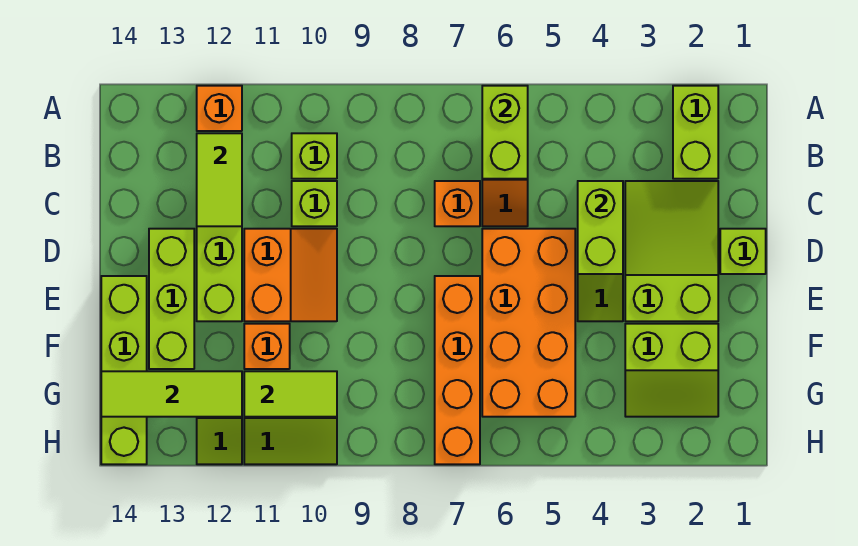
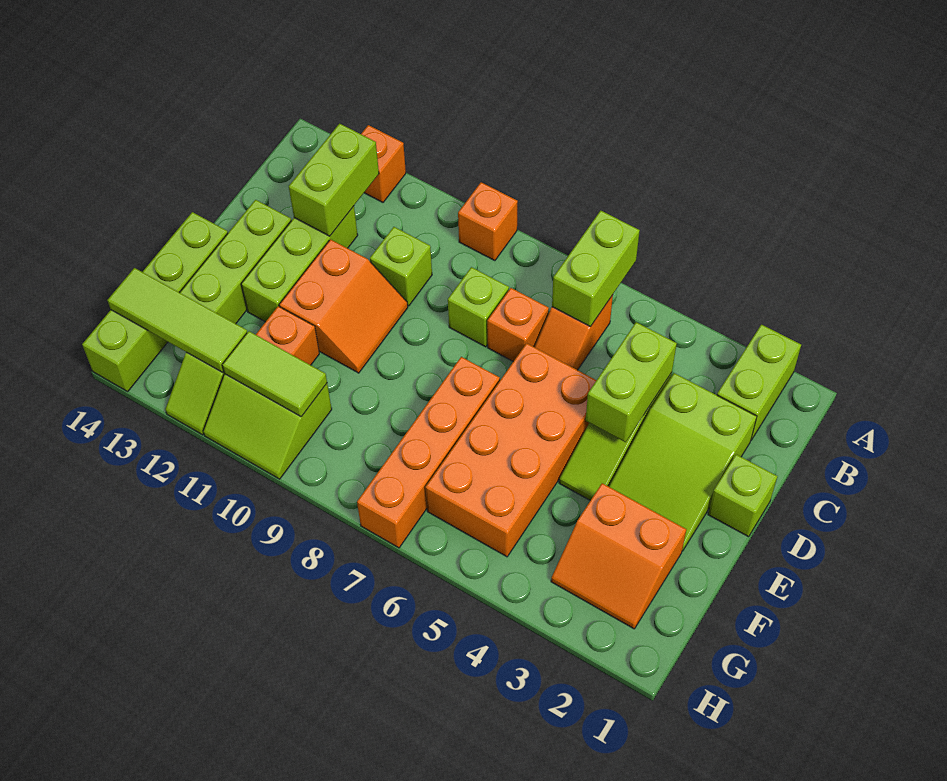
none -> orange brick A9 level 1
lime brick B10 level 1 -> lime brick C8 level 1
lime tile B12:C12 level 2 -> lime brick B12:C12 level 2
lime slope C2:E3 level 1 top E -> lime slope C2:E3 level 1 top C
lime slope F2:G3 level 1 top F -> orange slope F2:G3 level 1 top F

